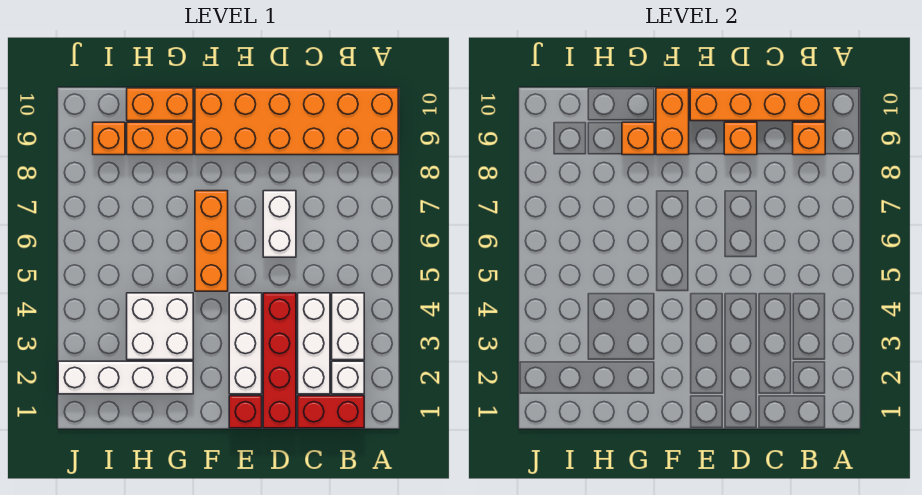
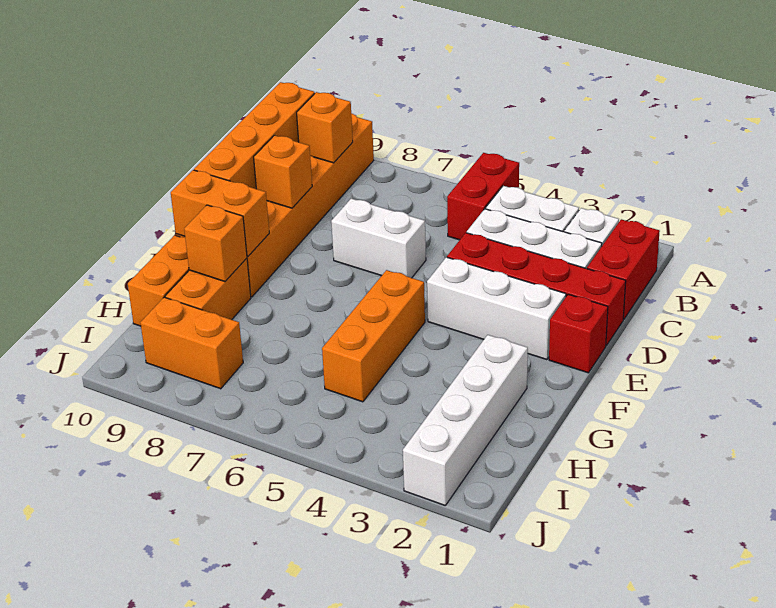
none -> red brick A5:B5 level 1
orange brick F5:F7 level 1 -> orange brick F5:H5 level 1
white brick G3:H4 level 1 -> none
orange brick I9 level 1 -> orange brick I8:I9 level 1

